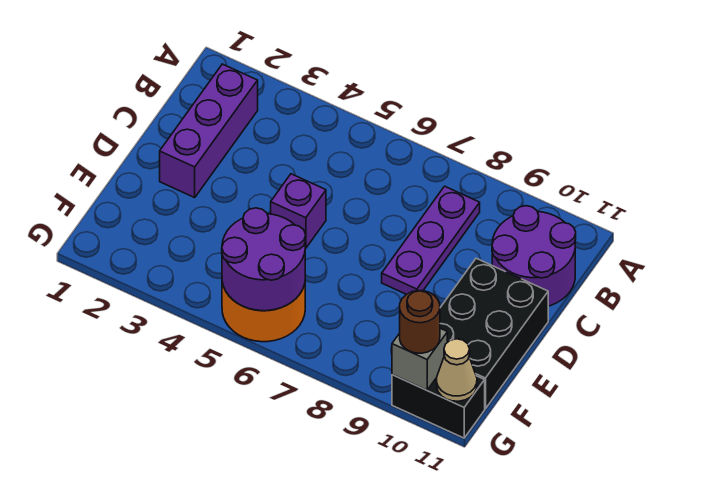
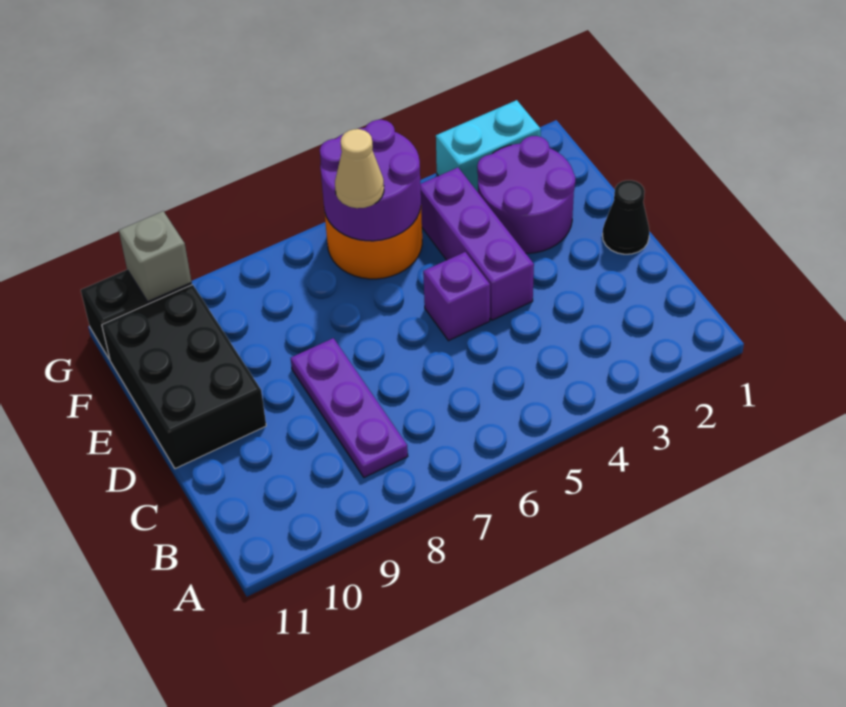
purple brick B2:D2 level 1 -> purple brick D4:F4 level 1
purple round brick B10:C11 level 1 -> purple round brick E2:F3 level 1
none -> black cone D1 level 1
none -> cyan brick G2:G3 level 1
brown round brick G10 level 3 -> none
tan cone G11 level 2 -> tan cone F6 level 3

